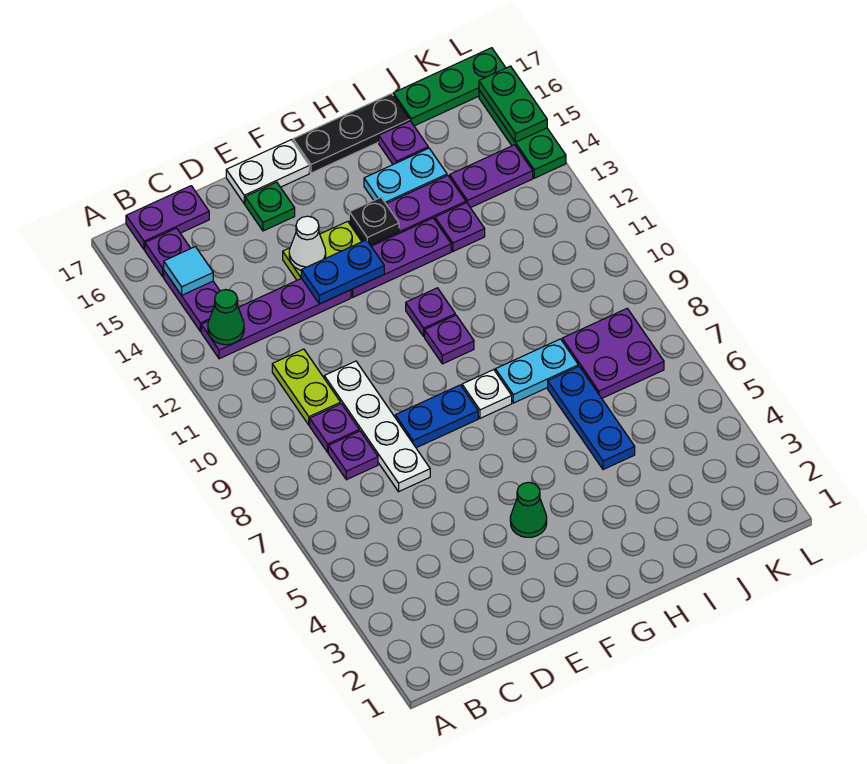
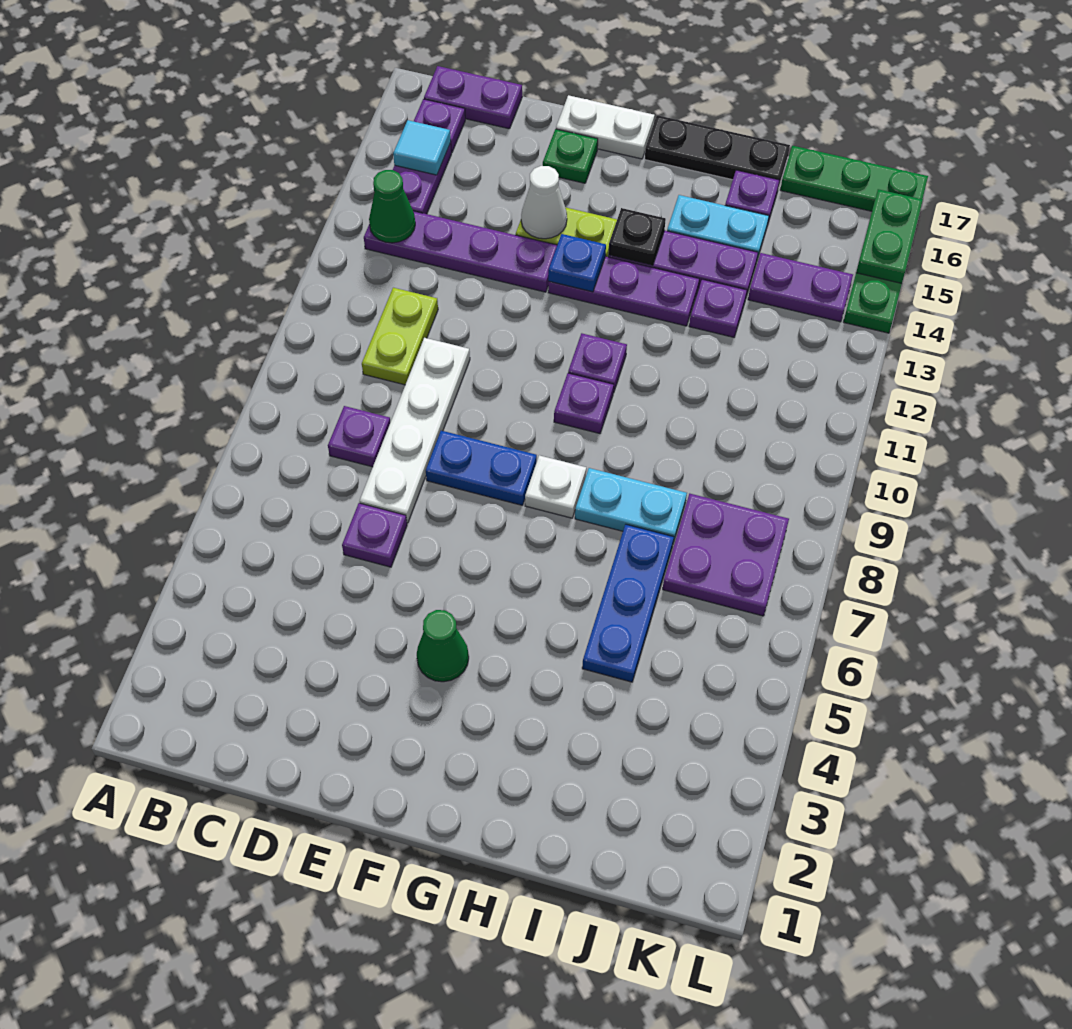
purple plate C9 level 1 -> purple plate D6 level 1
blue plate E13:F13 level 2 -> blue plate F13 level 2

